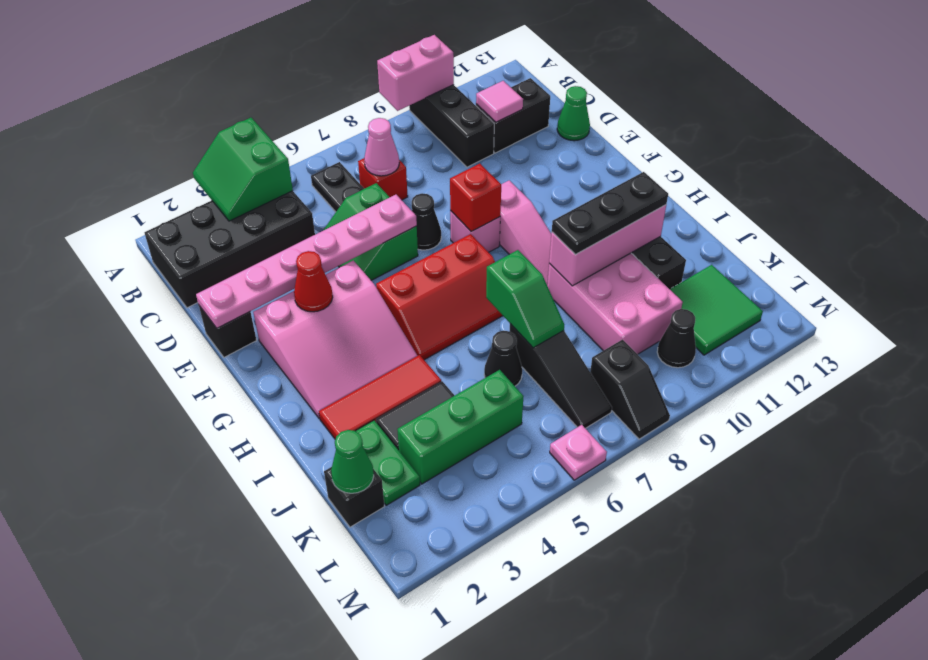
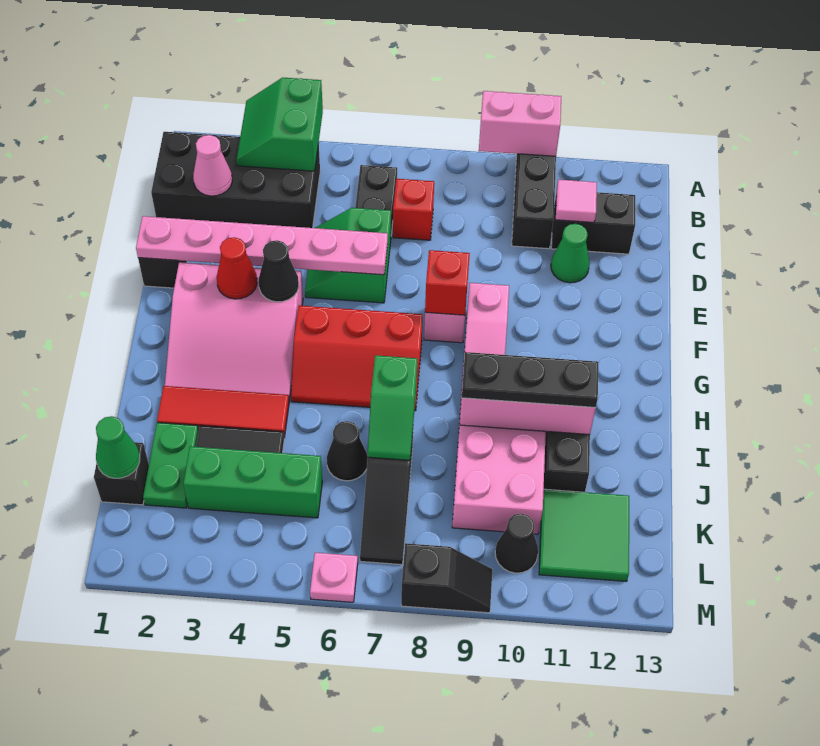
pink cone C7 level 2 -> pink cone C2 level 2
green cone D13 level 1 -> green cone D11 level 1
black cone E7 level 1 -> black cone F4 level 2
black slope L8:M8 level 1 top L -> black slope M8:M9 level 1 top 8

